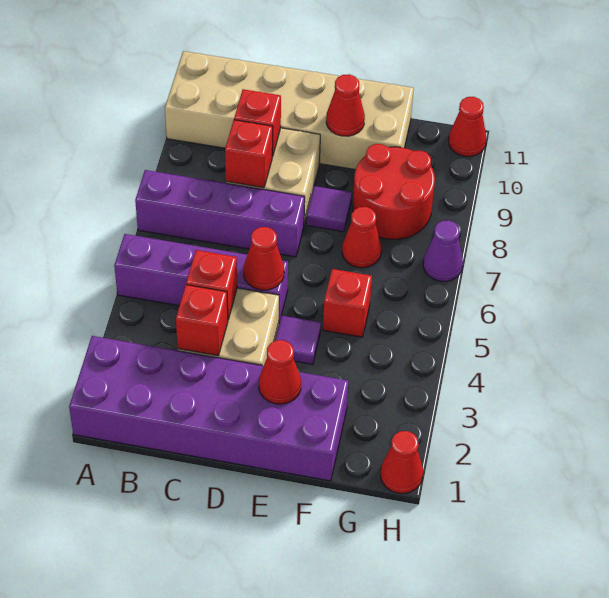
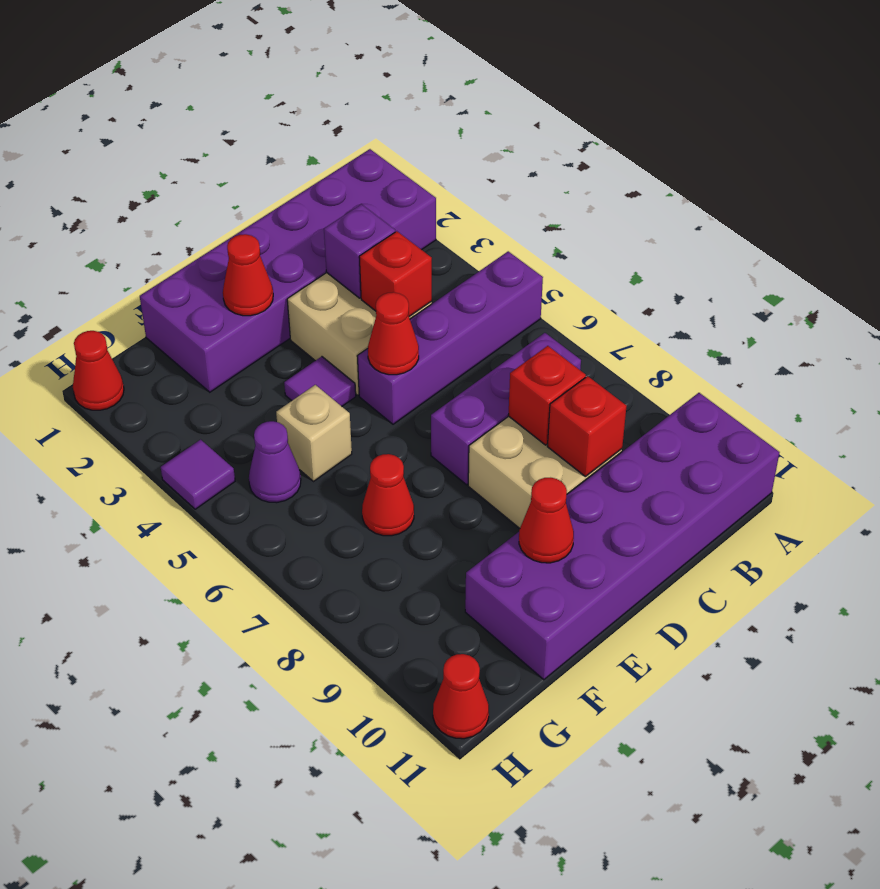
purple brick A7:D7 level 1 -> purple brick B7:D7 level 1
tan brick A10:F11 level 1 -> purple brick A10:F11 level 1
red brick C3 level 2 -> purple brick C3 level 2
purple tile E8 level 1 -> purple tile H4 level 1
red brick F5 level 1 -> tan brick F5 level 1
red round brick F8:G9 level 1 -> none
purple cone H7 level 1 -> purple cone G5 level 1

